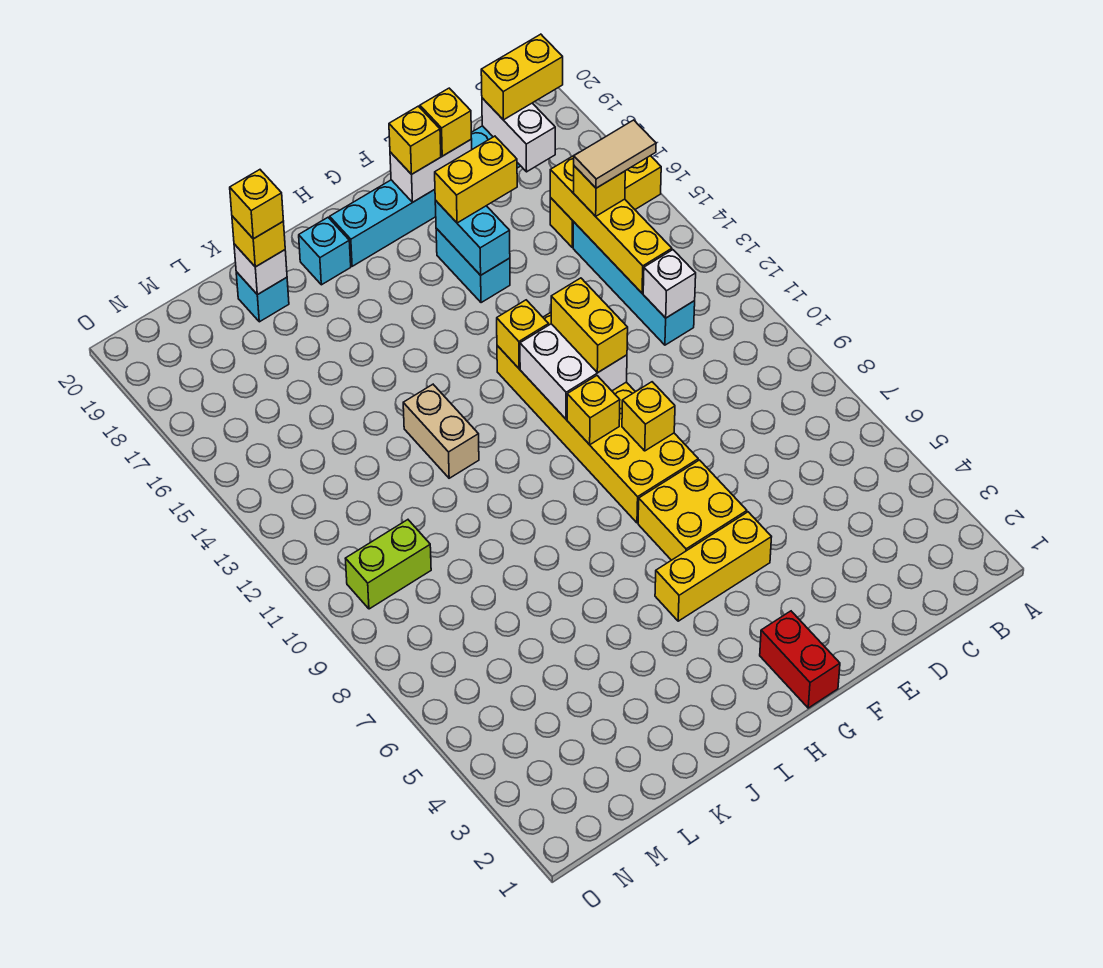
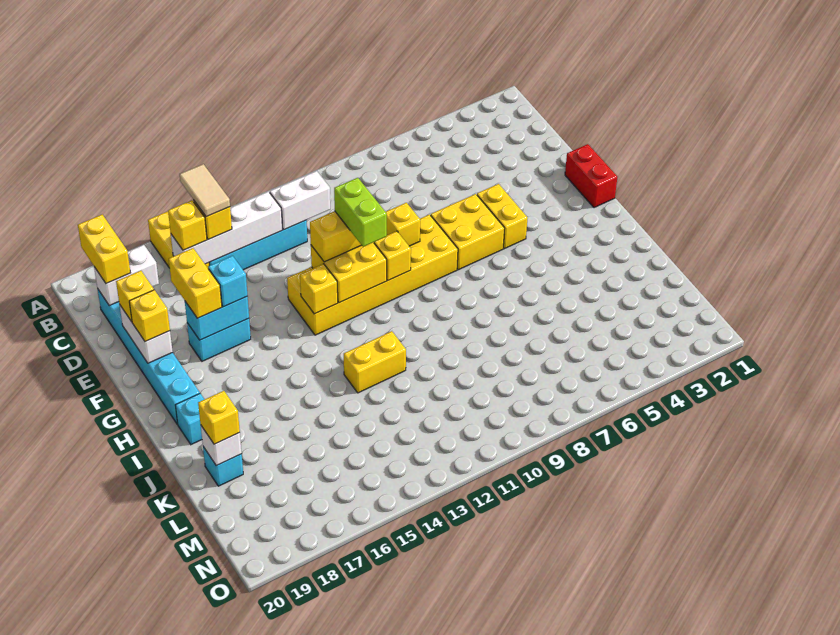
white brick C12 level 2 -> white brick C11:C12 level 2
yellow brick C13:C16 level 2 -> white brick C13:C16 level 2
yellow brick F5:H5 level 1 -> yellow brick F5:G5 level 1
white brick F11:G12 level 2 -> yellow brick F11:G12 level 2
none -> cyan brick F16 level 3
red brick G1:G2 level 1 -> red brick F1:G1 level 1
tan brick J12:J13 level 1 -> yellow brick J12:J13 level 1
yellow brick K19 level 4 -> yellow brick C16 level 3
lime brick M10:N10 level 1 -> lime brick F11:G11 level 4

